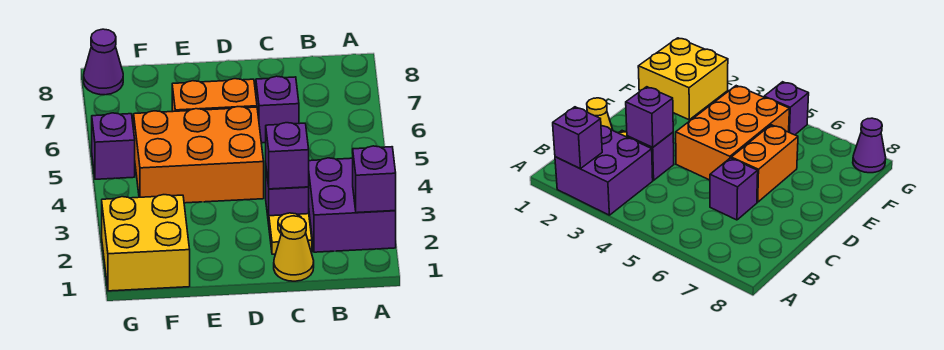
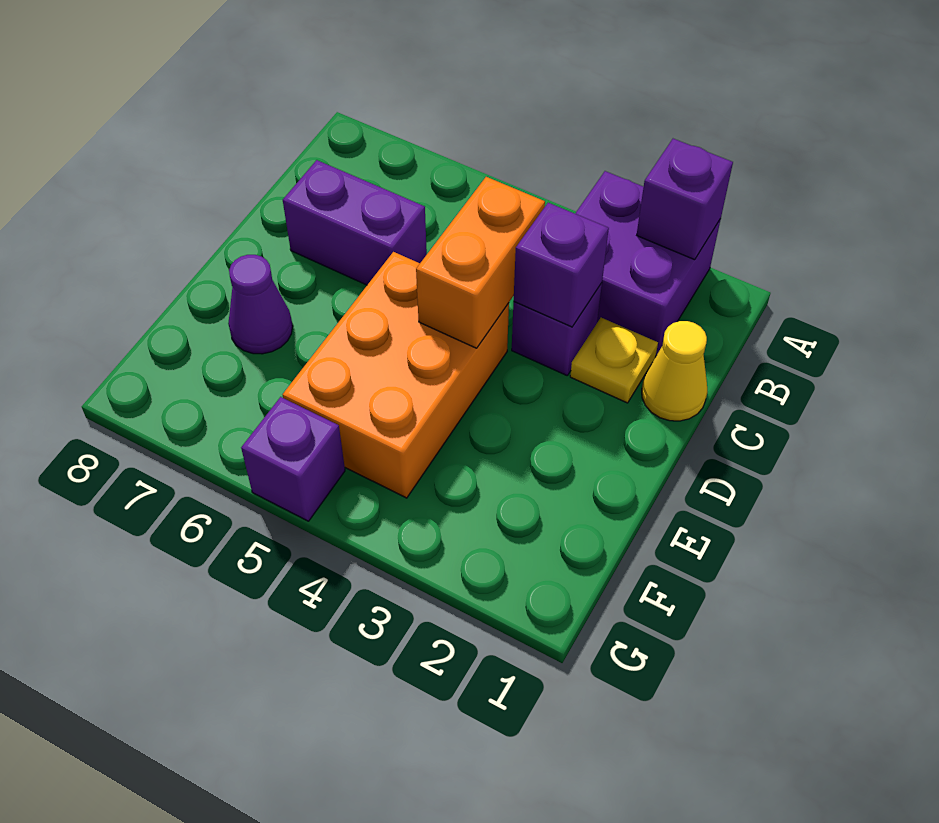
purple brick C6 level 1 -> purple brick C6:C7 level 1
orange brick D6:E6 level 1 -> orange brick C4:D4 level 2
yellow brick F1:G2 level 1 -> none
purple cone G8 level 1 -> purple cone E7 level 1

